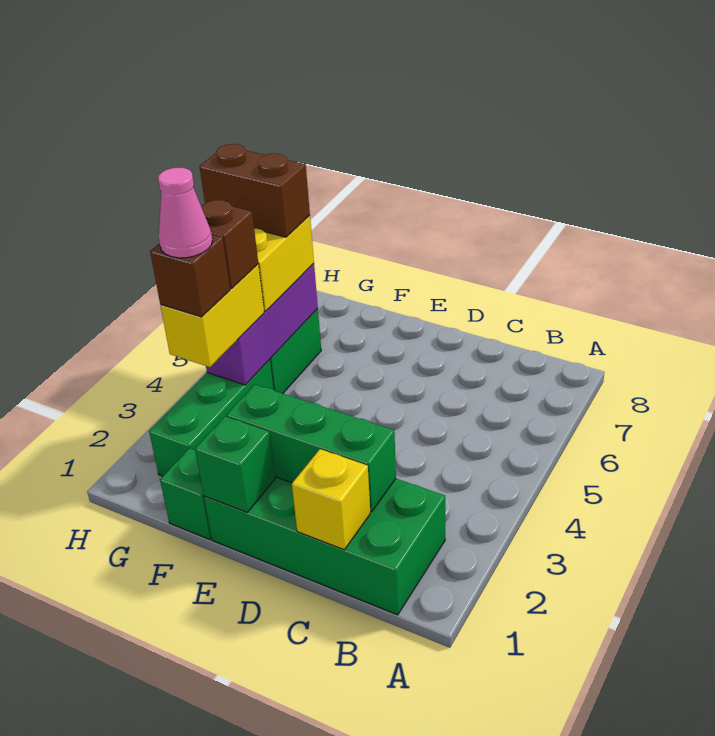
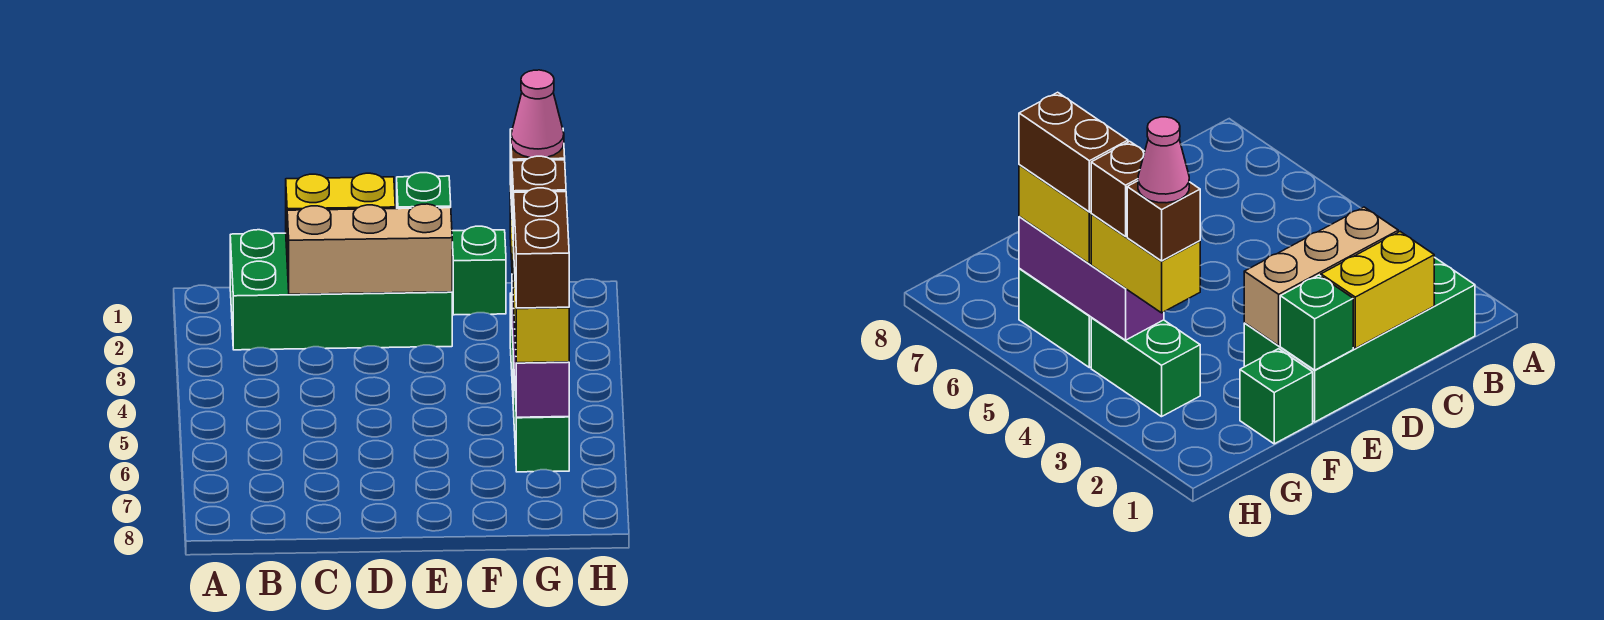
yellow brick C1 level 2 -> yellow brick C1:D1 level 2
green brick C2:E2 level 2 -> tan brick C2:E2 level 2
green brick G2:G4 level 1 -> green brick G3:G4 level 1
brown brick G6:H6 level 4 -> brown brick G5:G6 level 4

